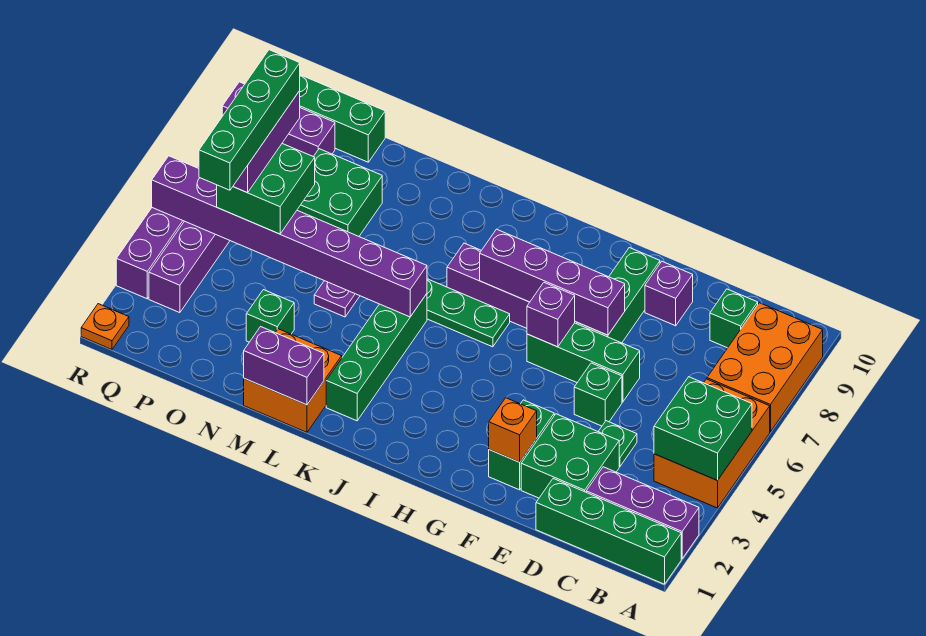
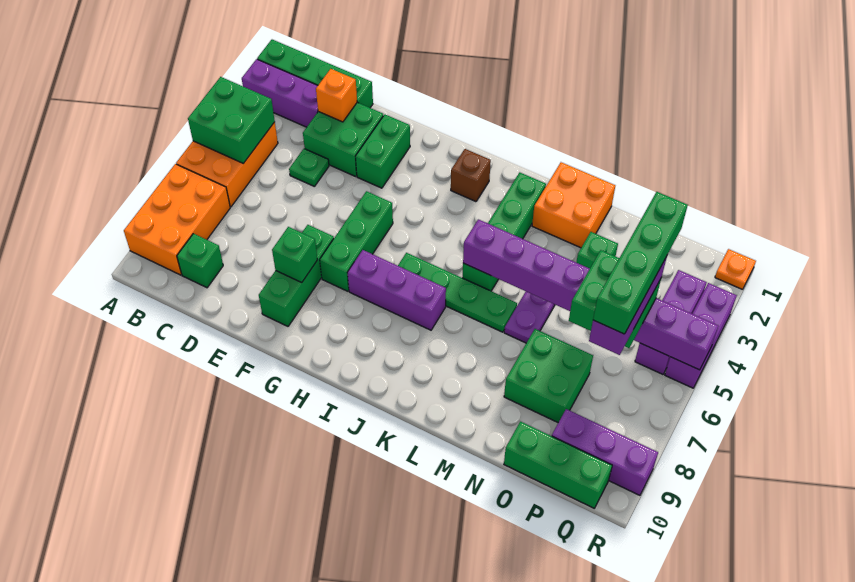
green brick E5 level 1 -> green brick F8 level 2
green brick E6:G6 level 1 -> green brick G5:G7 level 1
purple brick E9 level 1 -> none
orange brick F2 level 2 -> orange brick D2 level 2
purple brick F7:I7 level 2 -> none
purple brick G6 level 2 -> none
none -> brown brick I2 level 1
purple brick L1:M1 level 2 -> none

